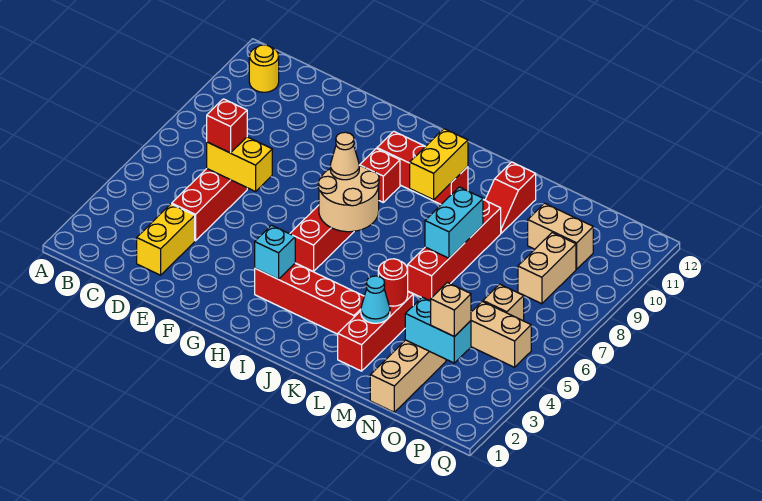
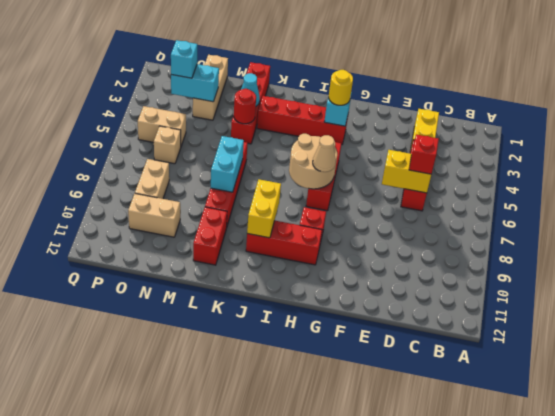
yellow round brick B11 level 1 -> yellow round brick H3 level 3
red brick L2:L4 level 1 -> red brick L1:L4 level 1
red slope L10:L11 level 1 top 11 -> red brick L10:L11 level 1
tan brick O3 level 3 -> cyan brick O3 level 3

